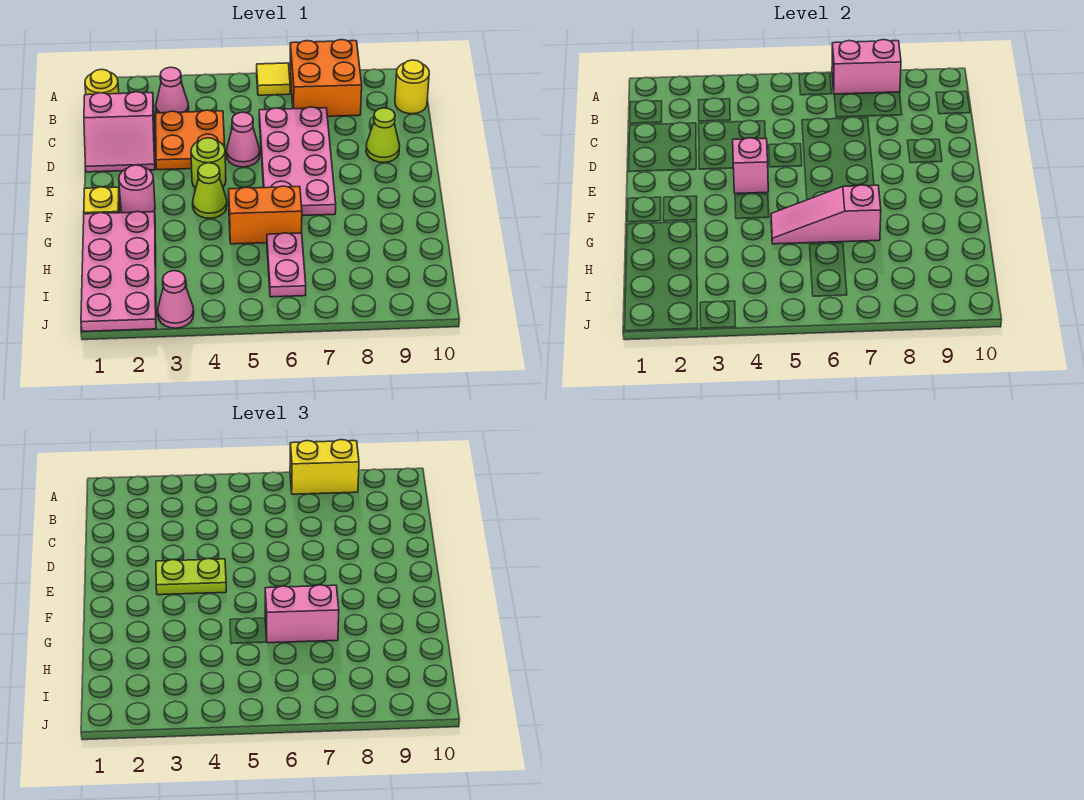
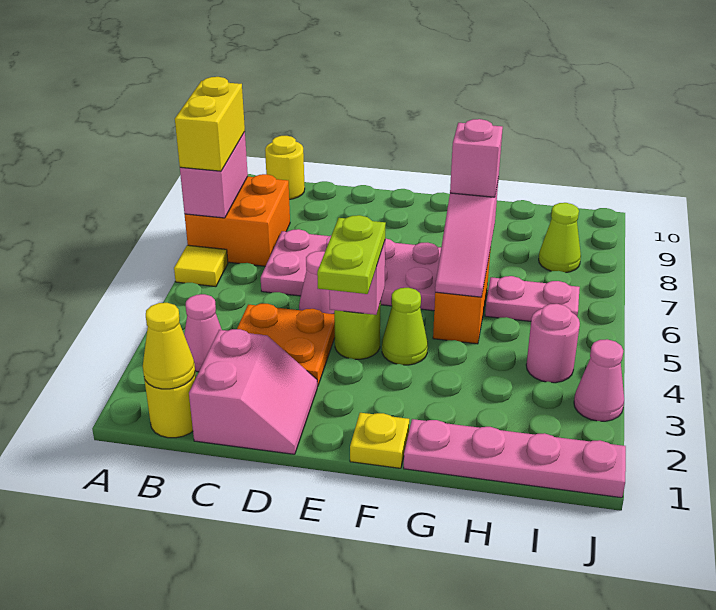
none -> yellow cone B1 level 2
lime cone D9 level 1 -> lime cone I8 level 1
pink round brick F2 level 1 -> pink round brick I4 level 1
pink plate G1:J2 level 1 -> pink plate G1:J1 level 1
pink brick G6:G7 level 3 -> pink brick G7 level 3

